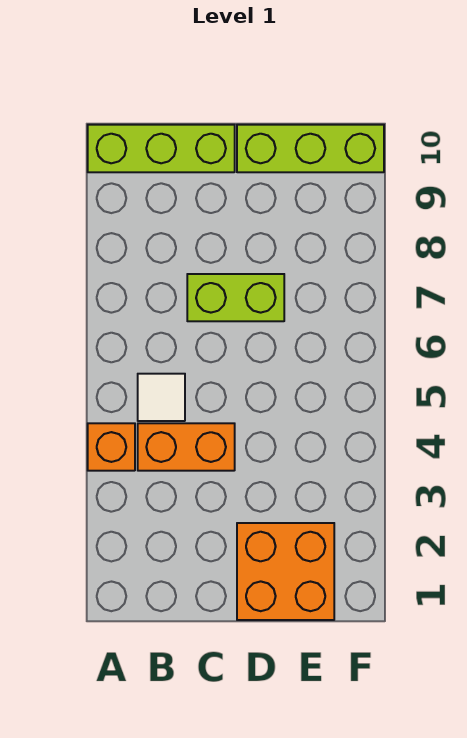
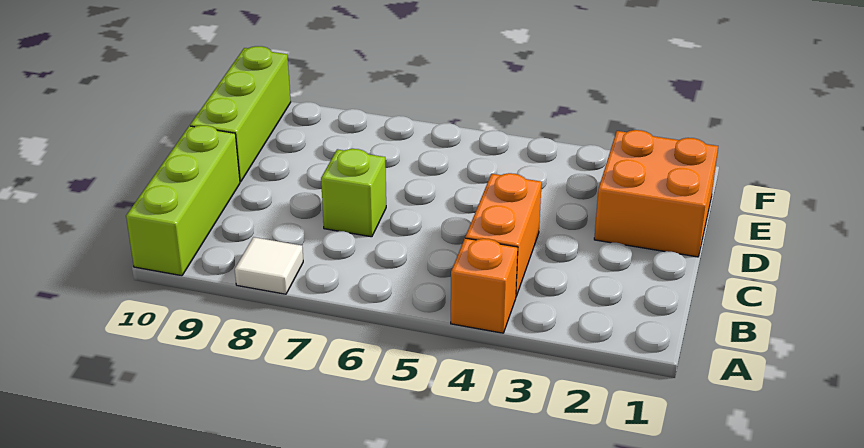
white tile B5 level 1 -> white tile A8 level 1
lime brick C7:D7 level 1 -> lime brick C7 level 1

